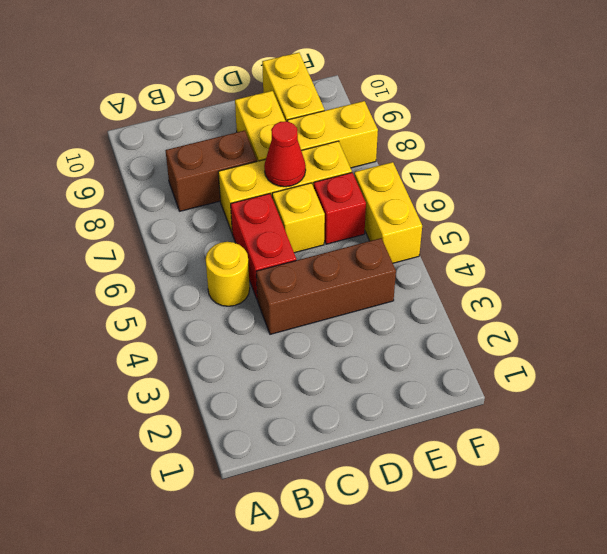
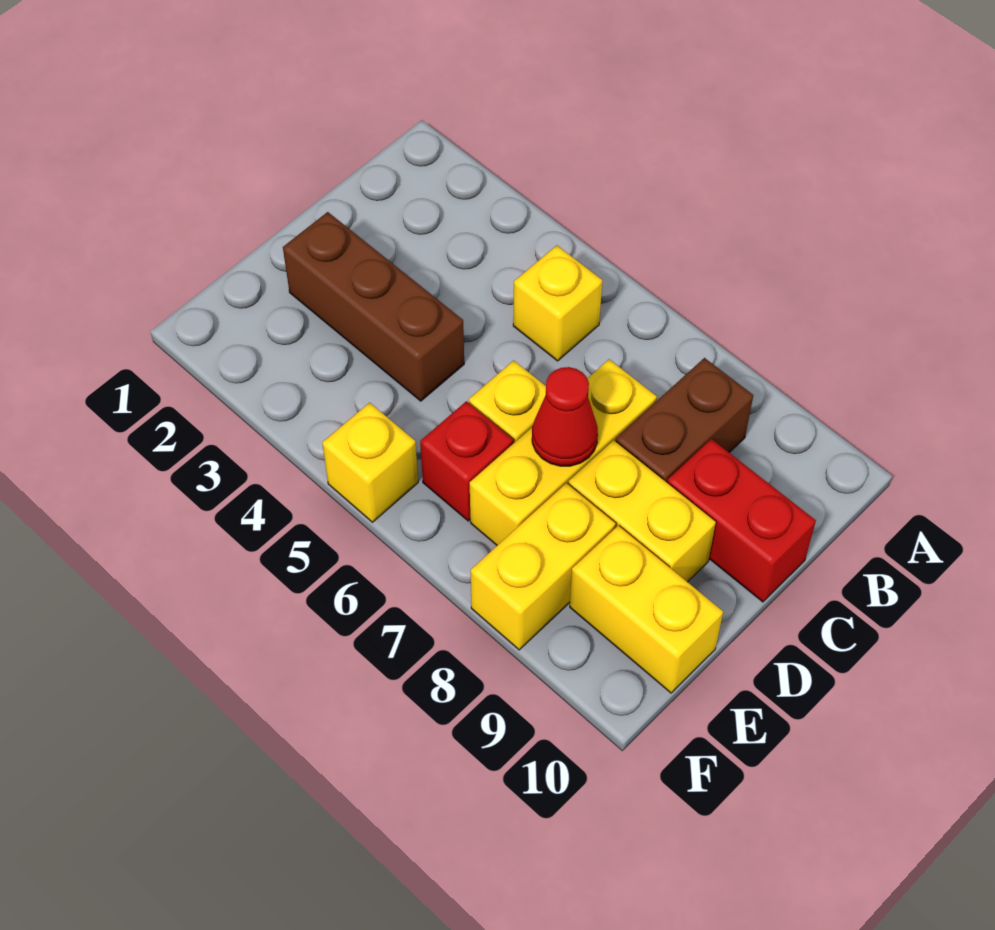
yellow round brick B5 level 1 -> yellow brick B5 level 1
brown brick C4:E4 level 1 -> brown brick D2:D4 level 1
red brick C5:C6 level 1 -> red brick C9:C10 level 1
yellow brick F5:F6 level 1 -> yellow brick F5 level 1

